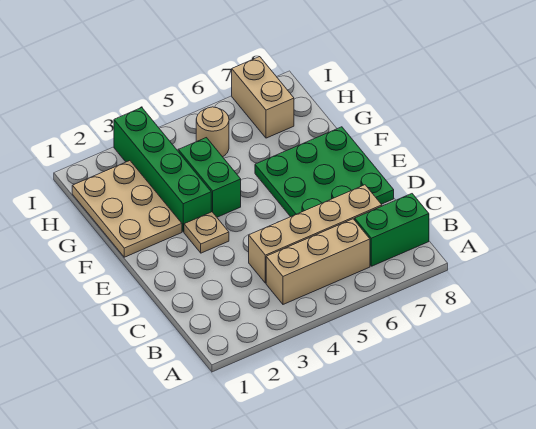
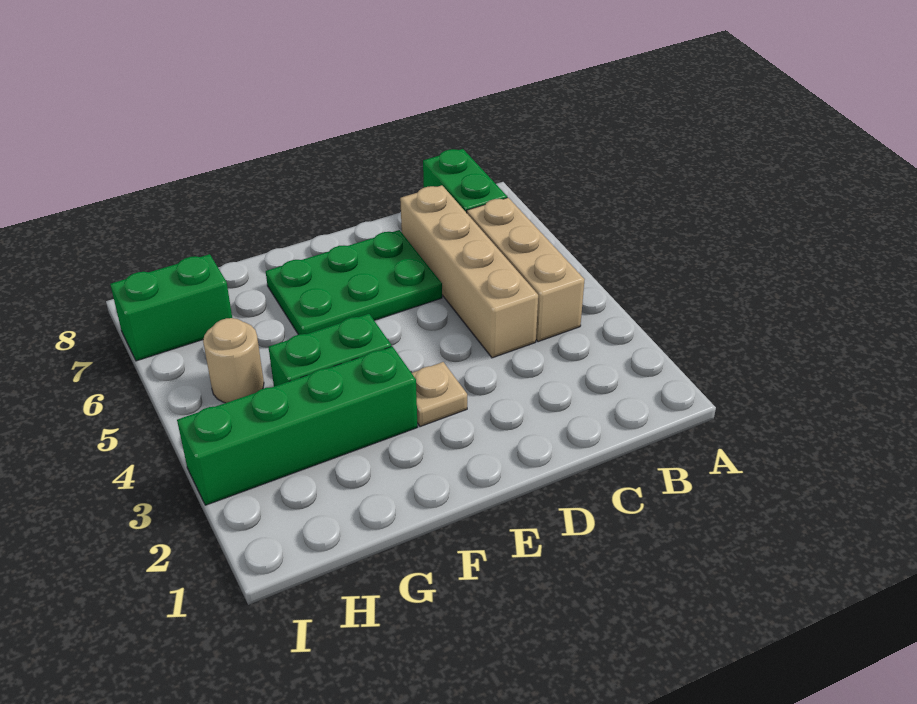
green plate D6:F8 level 1 -> green plate D6:F7 level 1
tan plate F1:H2 level 1 -> none
tan brick H7:I7 level 1 -> green brick H7:I7 level 1

